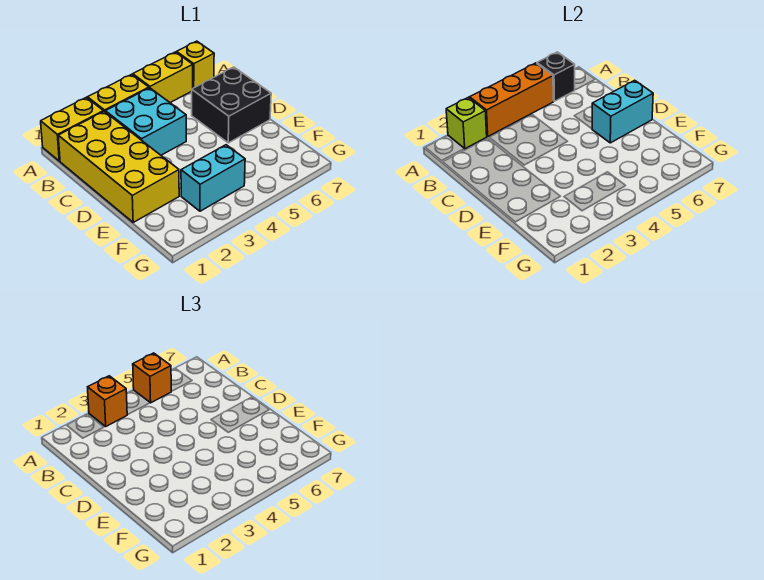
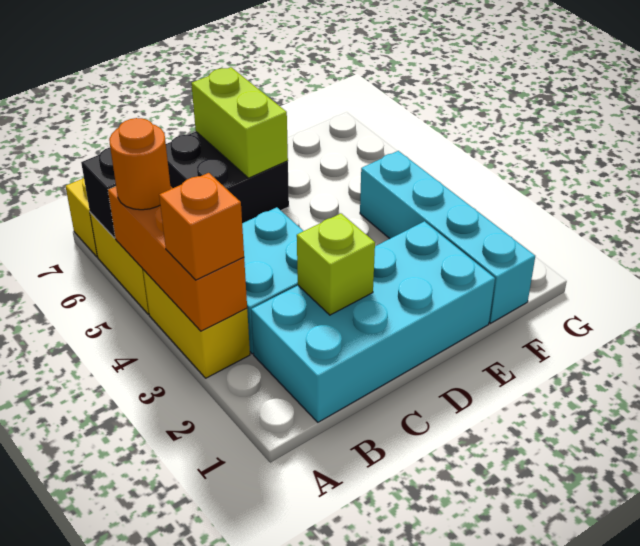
yellow brick A1:A2 level 1 -> none
lime brick A2 level 2 -> lime brick C2 level 2
orange brick A5 level 3 -> orange round brick A5 level 3
yellow brick B1:E2 level 1 -> cyan brick B1:E2 level 1
cyan brick D6:D7 level 2 -> lime brick D6:D7 level 2
cyan brick F3:F4 level 1 -> cyan brick F1:F4 level 1

